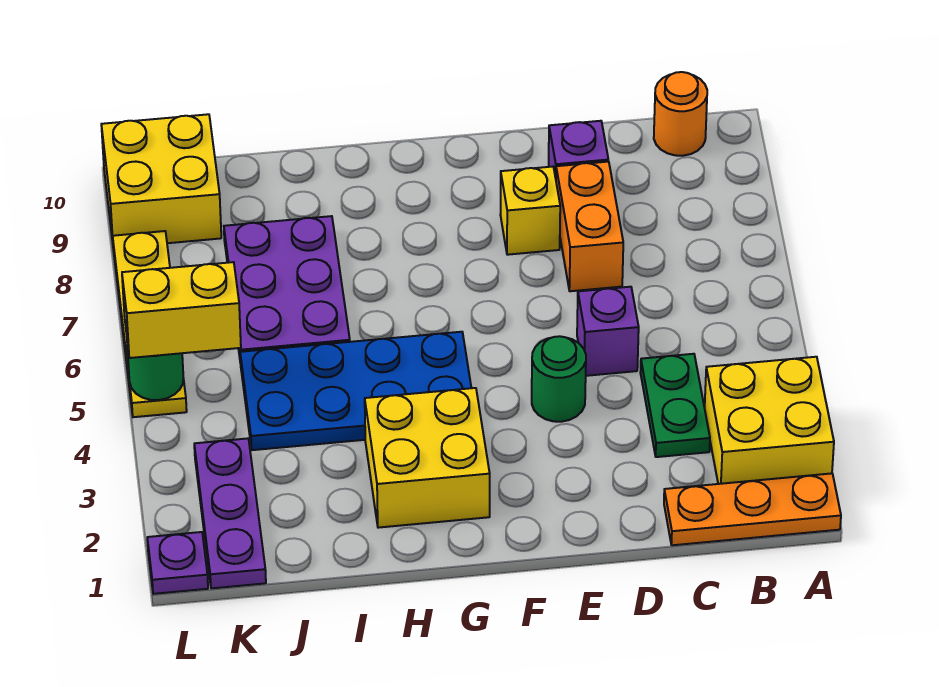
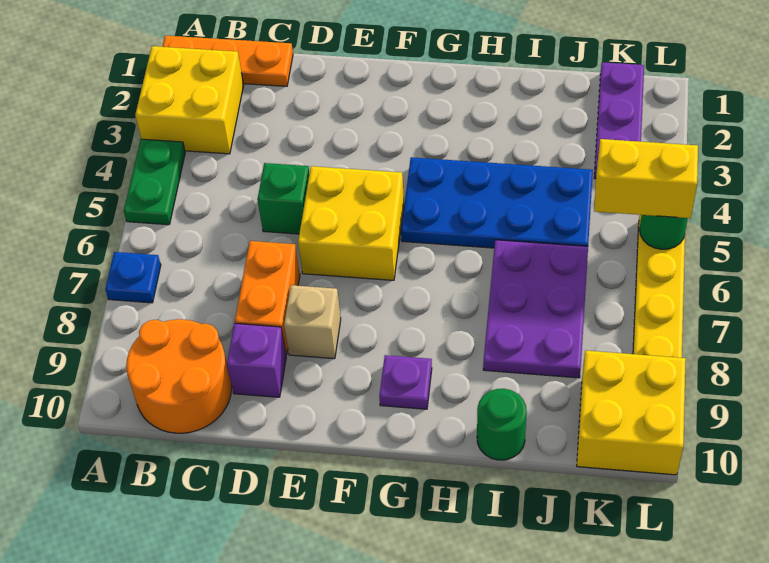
none -> blue plate A7 level 1
orange round brick B10 level 1 -> orange round brick B9:C10 level 1
green plate C3:C4 level 1 -> green plate A4:A5 level 1
purple brick D5 level 1 -> green brick D5 level 1
green round brick E4 level 1 -> green round brick I10 level 1
yellow brick E8 level 1 -> tan brick E8 level 1
yellow brick G2:H3 level 1 -> yellow brick E5:F6 level 1
purple plate L1 level 1 -> purple plate G9 level 1

